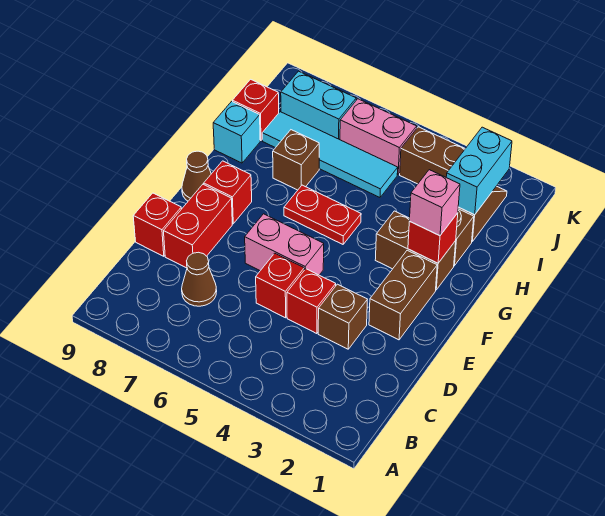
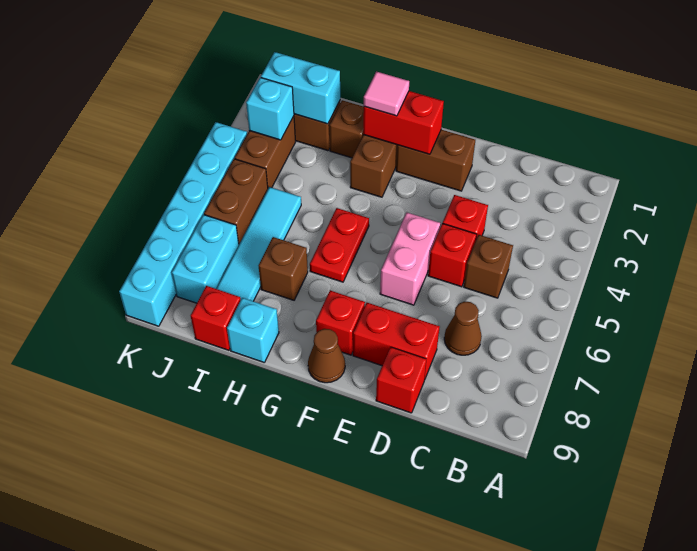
brown brick D3 level 1 -> brown brick C5 level 1
red brick G2 level 2 -> red brick F2:G2 level 2
pink brick G2 level 3 -> pink tile G2 level 3
none -> cyan brick J3 level 2
pink brick J5:J6 level 1 -> brown brick J5:J6 level 1
none -> cyan brick K4:K9 level 1

